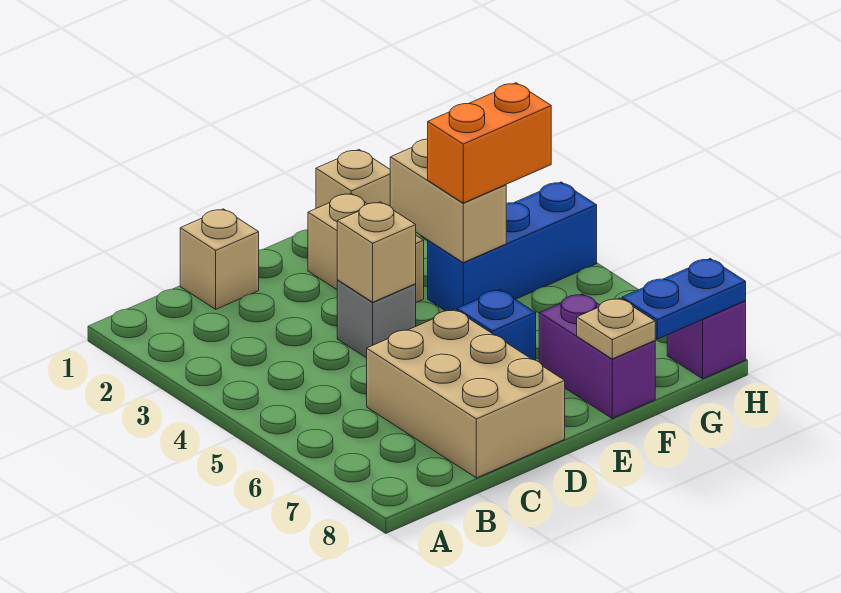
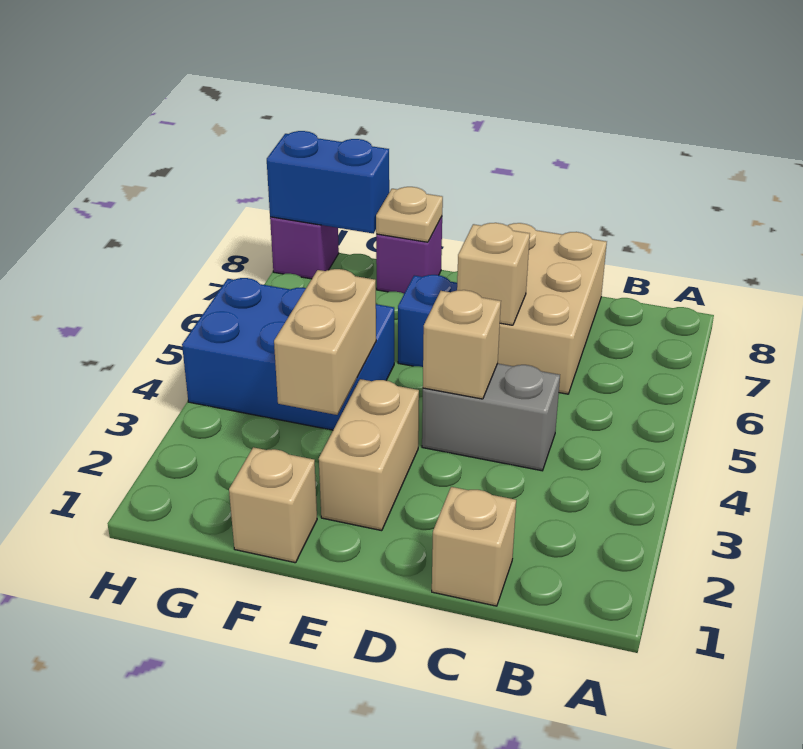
grey brick D4 level 1 -> grey brick C4:D4 level 1
none -> tan brick D6 level 2
blue brick F4:H4 level 1 -> blue brick F4:H5 level 1
orange brick F4:G4 level 3 -> none
purple brick F7:F8 level 1 -> purple brick F8 level 1
blue plate G8:H8 level 2 -> blue brick G8:H8 level 2

